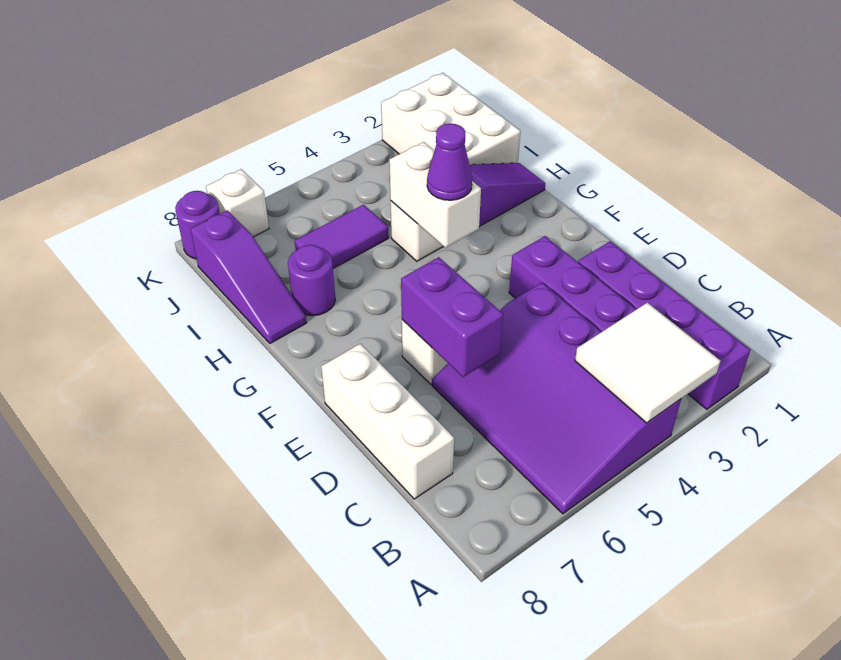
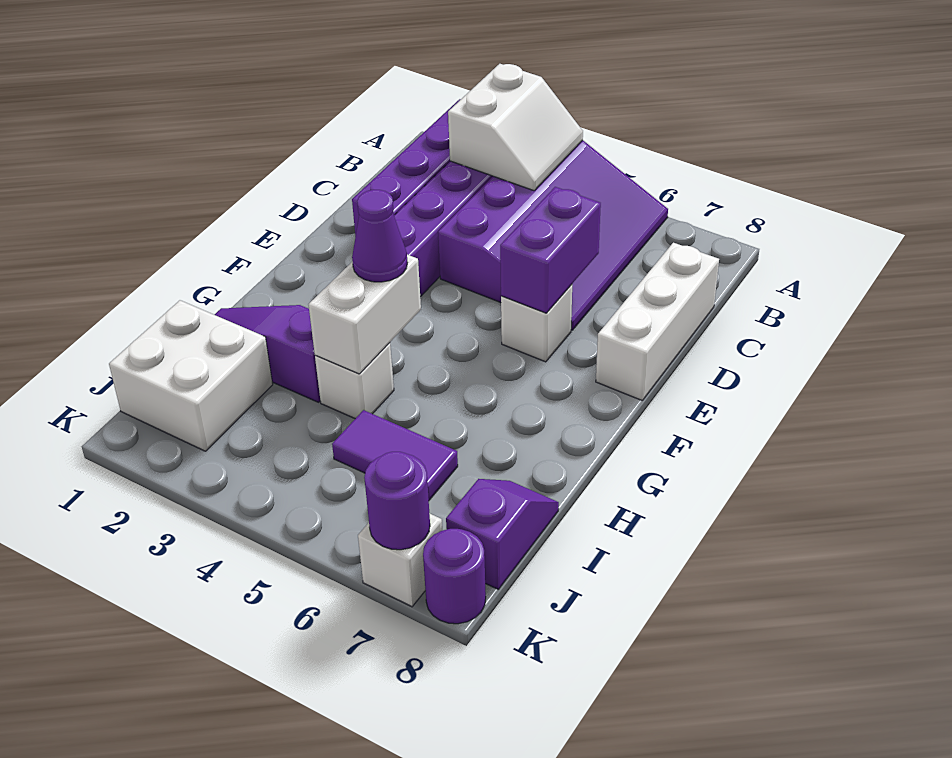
white tile A3:B4 level 2 -> white slope A3:B4 level 2 top 3
purple round brick H7 level 1 -> purple round brick K7 level 2
purple slope H8:J8 level 1 top J -> purple slope I8:J8 level 1 top J
white brick I1:K2 level 1 -> white brick I1:J2 level 1

